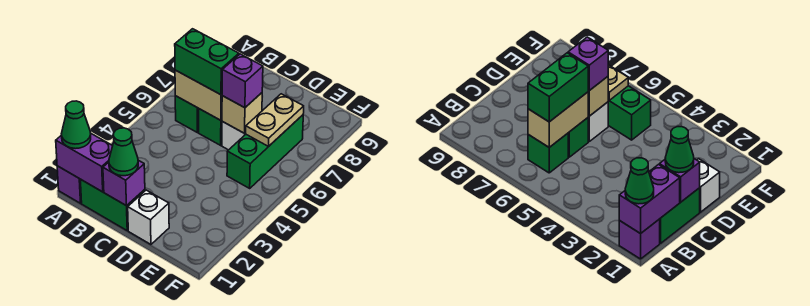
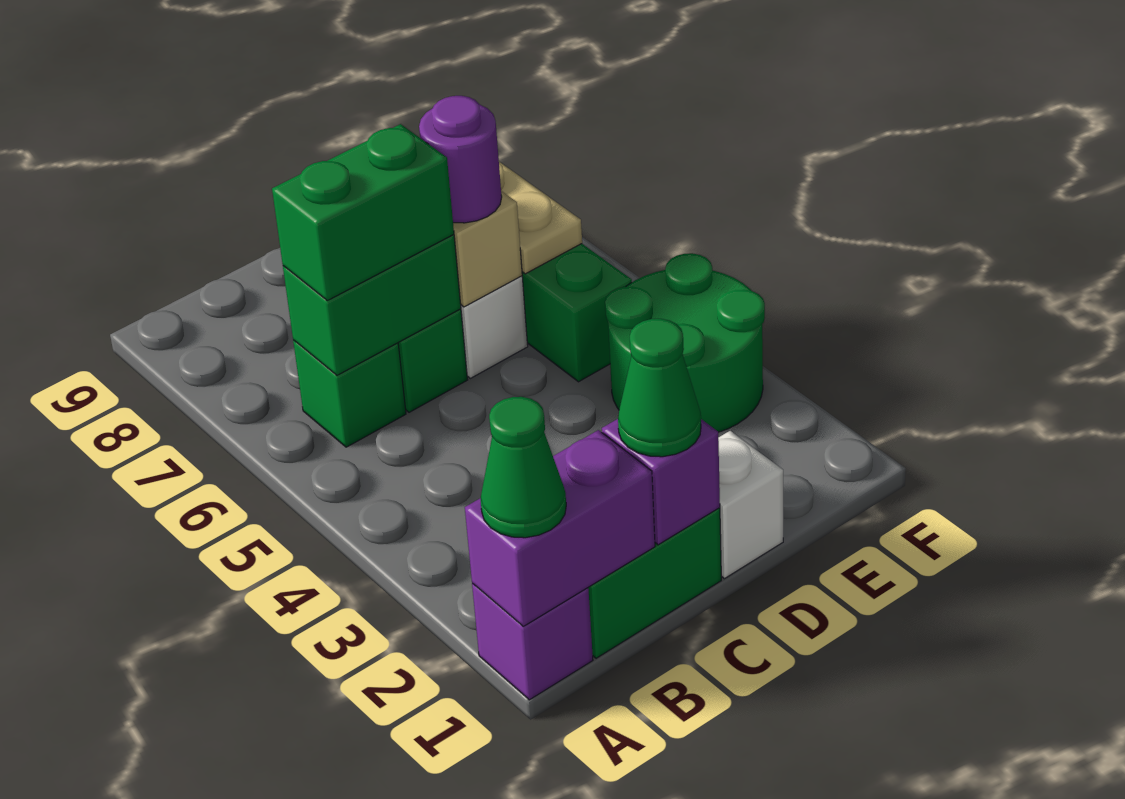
tan brick B6:C6 level 2 -> green brick B6:C6 level 2
purple brick D6 level 3 -> purple round brick D6 level 3
none -> green round brick E3:F4 level 1

